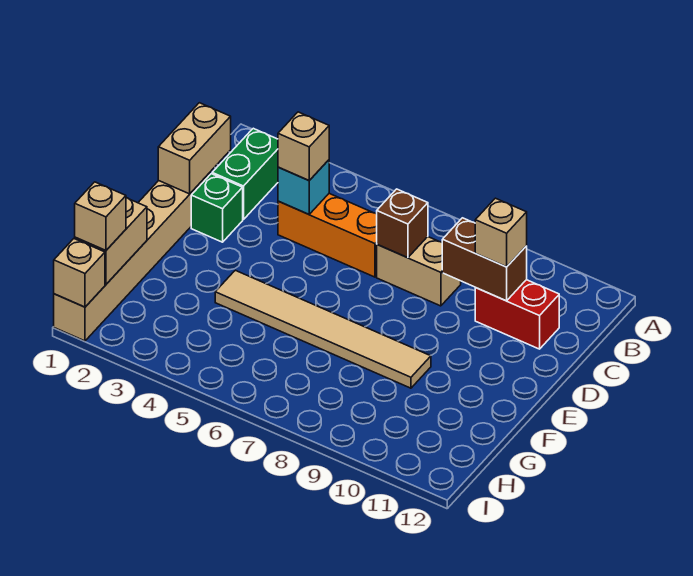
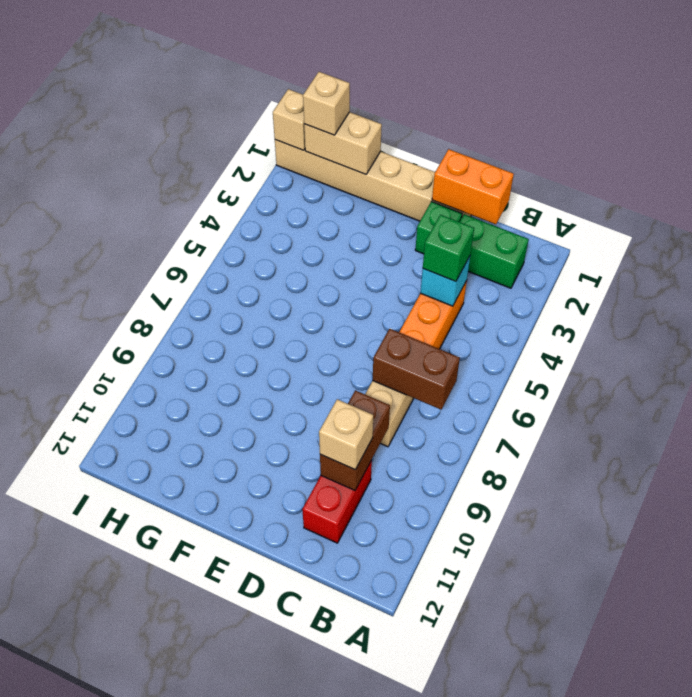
tan brick C1:D1 level 2 -> orange brick C1:D1 level 2
tan brick C4 level 3 -> green brick C4 level 3
brown brick C7 level 2 -> brown brick B7:C7 level 2
tan tile F4:F9 level 1 -> none

